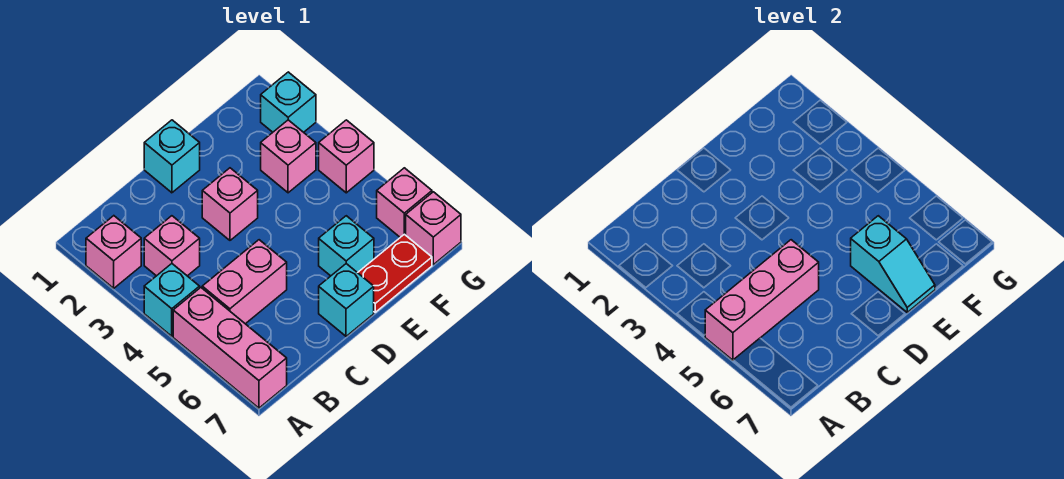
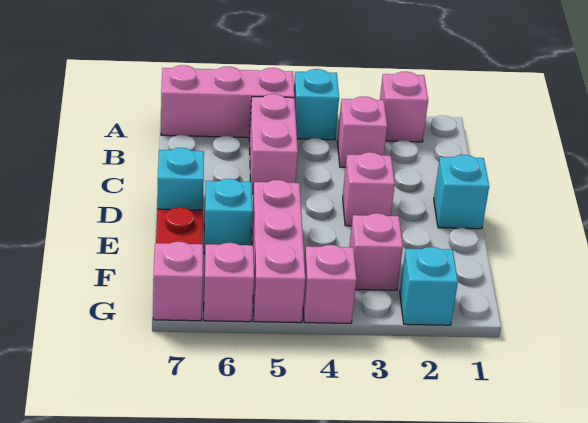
pink brick A5:C5 level 2 -> pink brick E5:G5 level 1
cyan slope E6:E7 level 2 top 6 -> none

